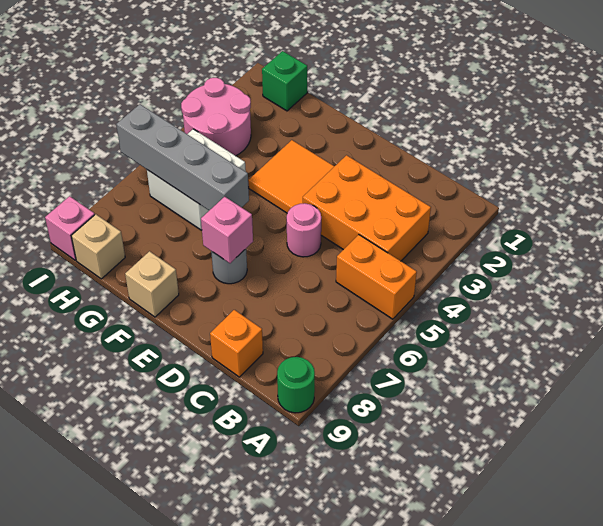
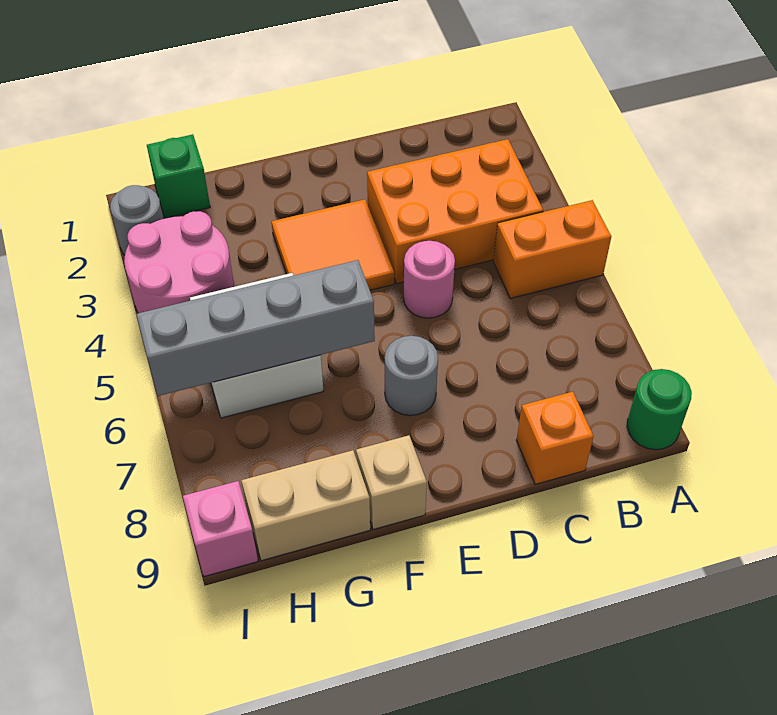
pink brick E7 level 2 -> none
tan brick H9 level 1 -> tan brick G9:H9 level 1
none -> grey round brick I2 level 1

